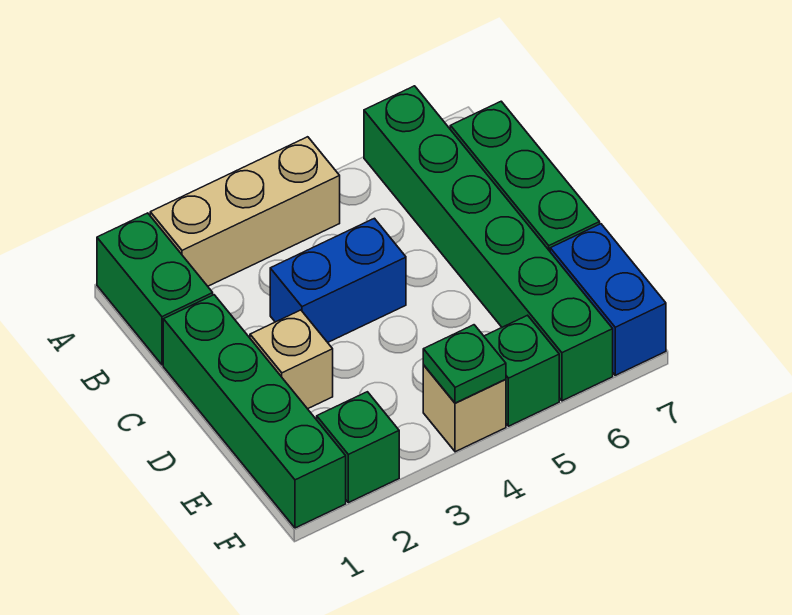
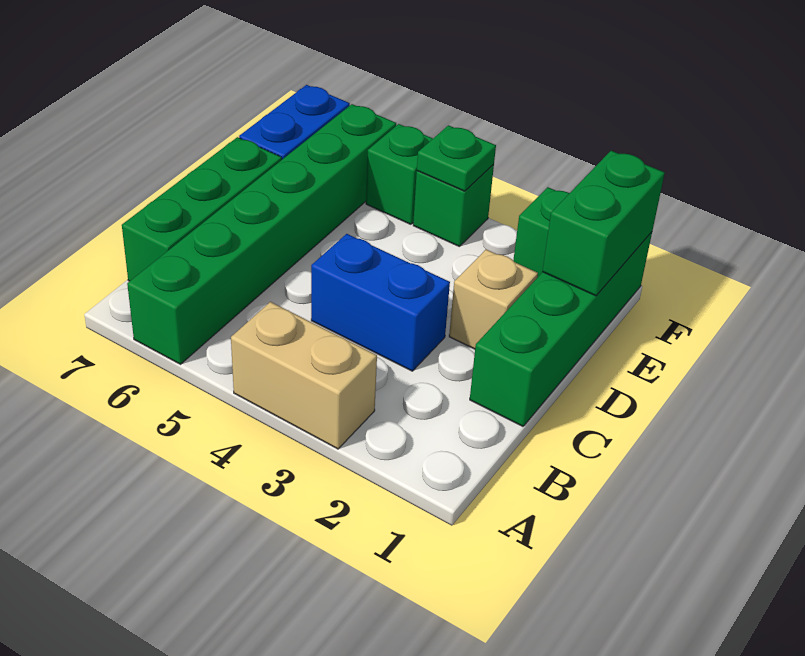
green brick A1:B1 level 1 -> green brick E1:F1 level 2
tan brick A2:A4 level 1 -> tan brick A3:A4 level 1
tan brick F4 level 1 -> green brick F4 level 1

